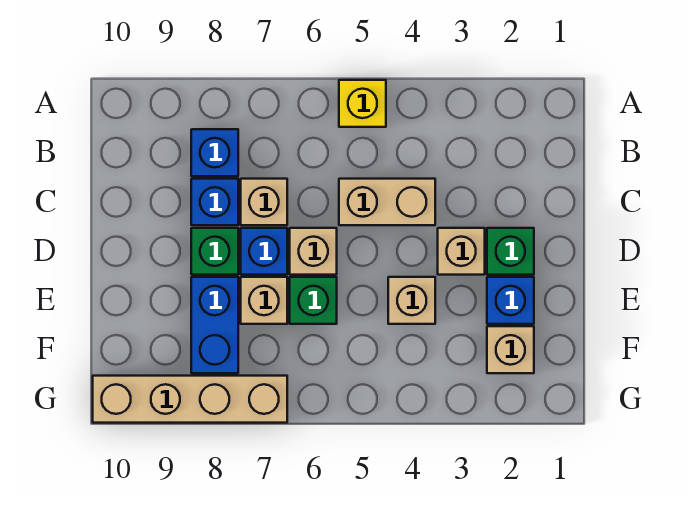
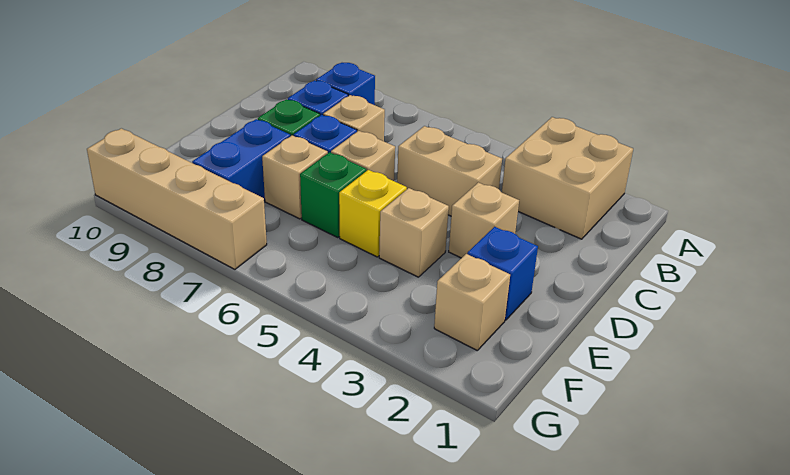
none -> tan brick A2:B3 level 1
yellow brick A5 level 1 -> yellow brick E5 level 1
green brick D2 level 1 -> none

